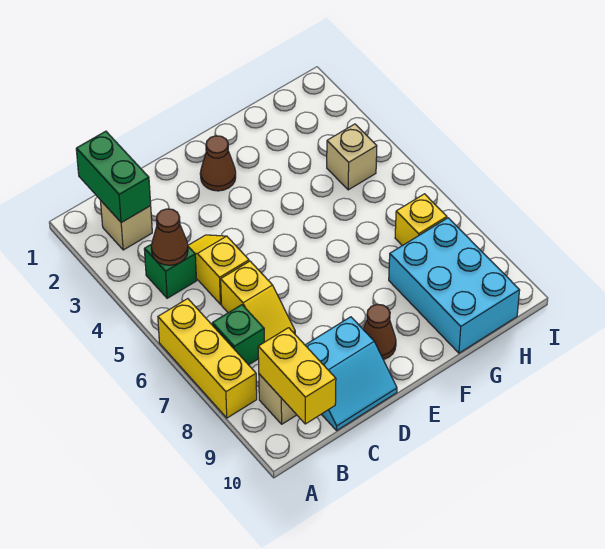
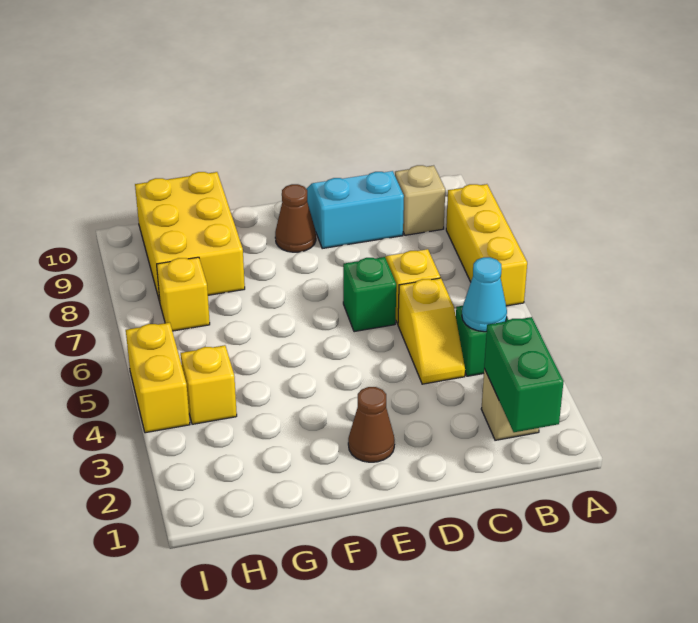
brown cone B4 level 2 -> cyan cone B4 level 2
green brick B7 level 1 -> green brick D6 level 1
yellow brick B9:B10 level 2 -> yellow brick I4:I5 level 1
cyan brick G8:H10 level 1 -> yellow brick G8:H10 level 1
tan brick H4 level 1 -> yellow brick H4 level 1

